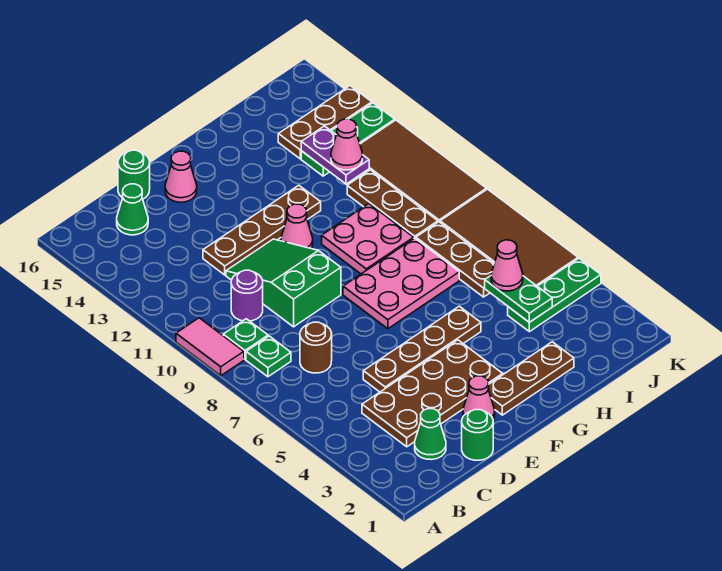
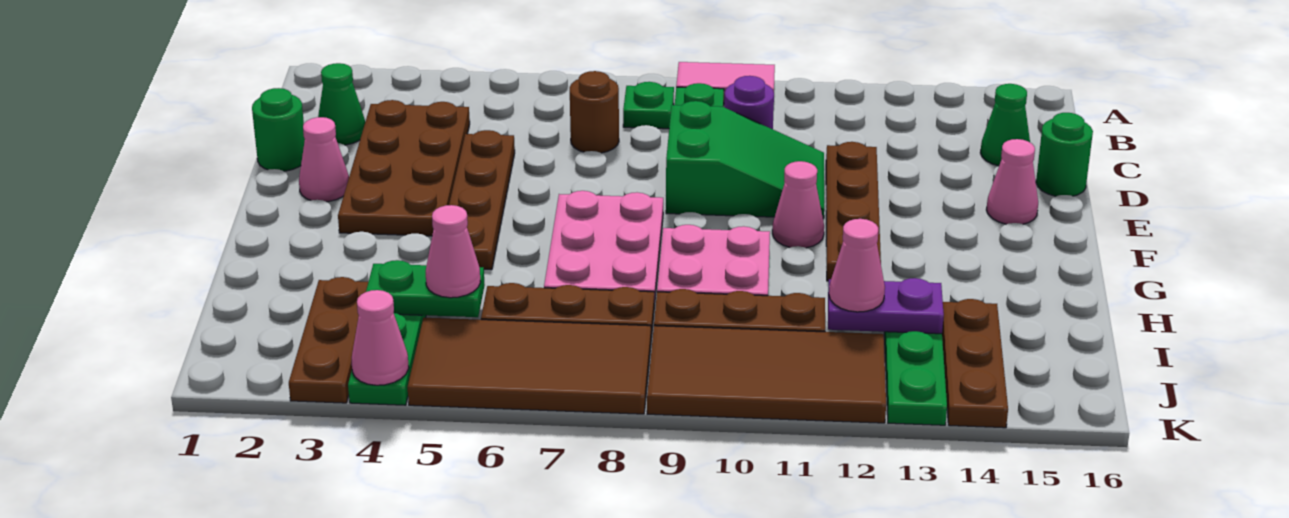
brown plate F2:H2 level 1 -> brown plate I3:K3 level 1
none -> pink cone K4 level 2

